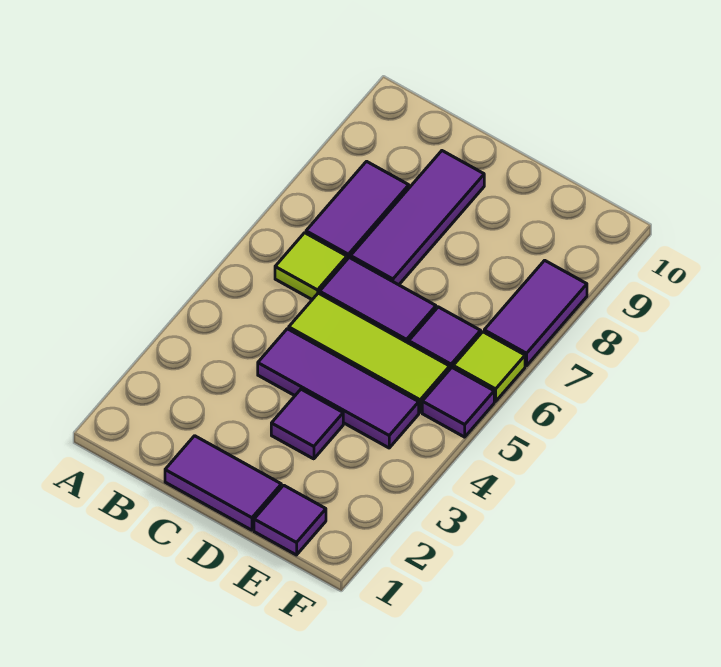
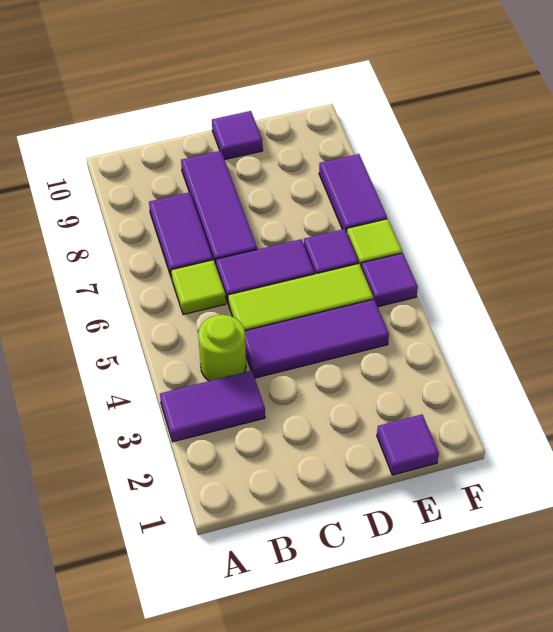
none -> lime round brick B4 level 1
purple tile C1:D1 level 1 -> purple tile A3:B3 level 1
purple tile D3 level 1 -> purple tile D10 level 1

